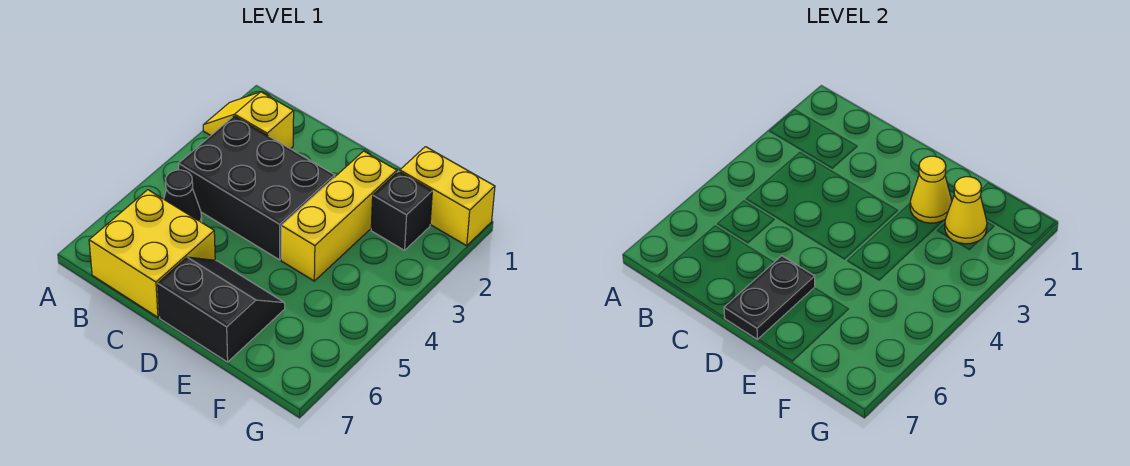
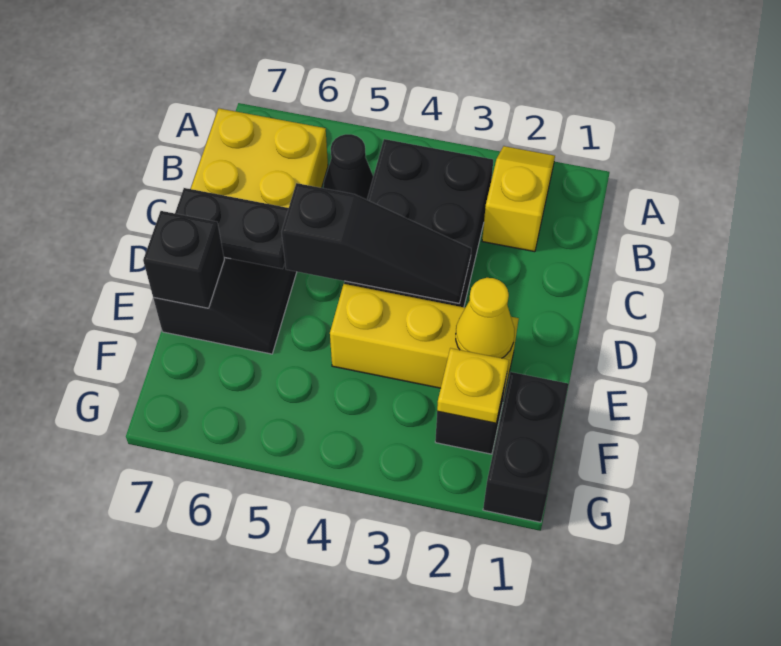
none -> black slope D3:D5 level 2 top 5
none -> black brick E7 level 2
yellow brick F1:G1 level 1 -> black brick F1:G1 level 1
yellow cone F2 level 2 -> yellow plate F2 level 2

